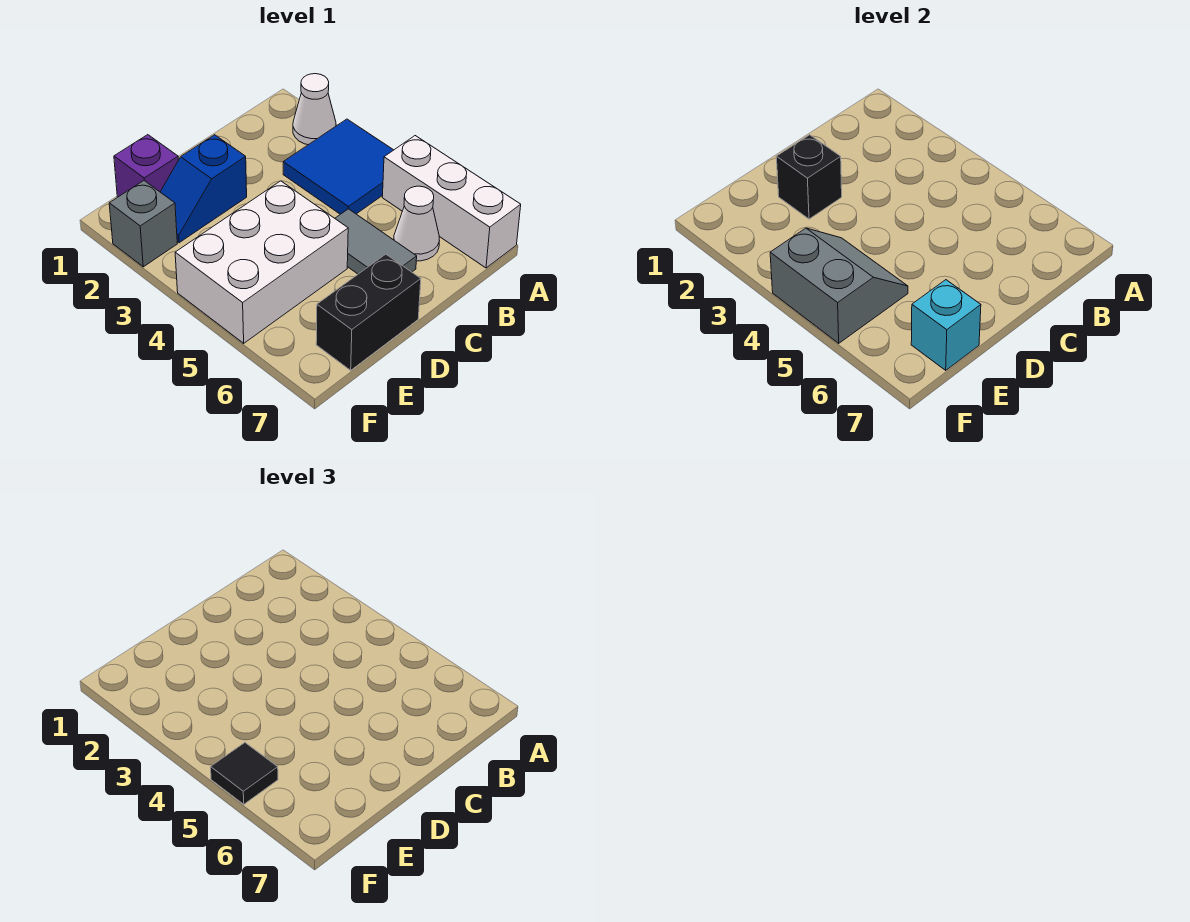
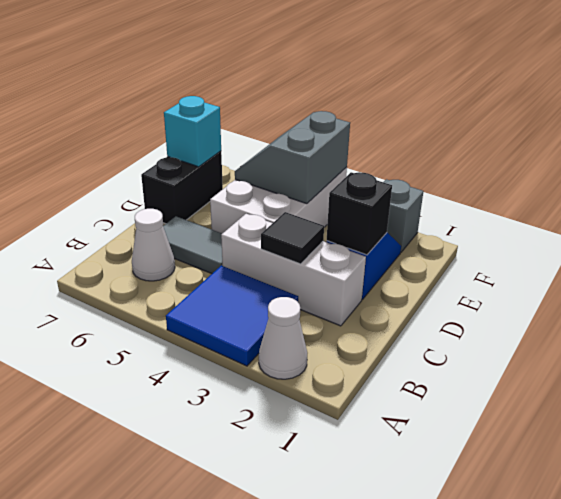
white brick A5:A7 level 1 -> white brick C2:C4 level 1
purple brick E1 level 1 -> none
grey slope E4:F5 level 2 top F -> grey slope E4:F5 level 2 top 4
black tile F5 level 3 -> black tile C3 level 2

